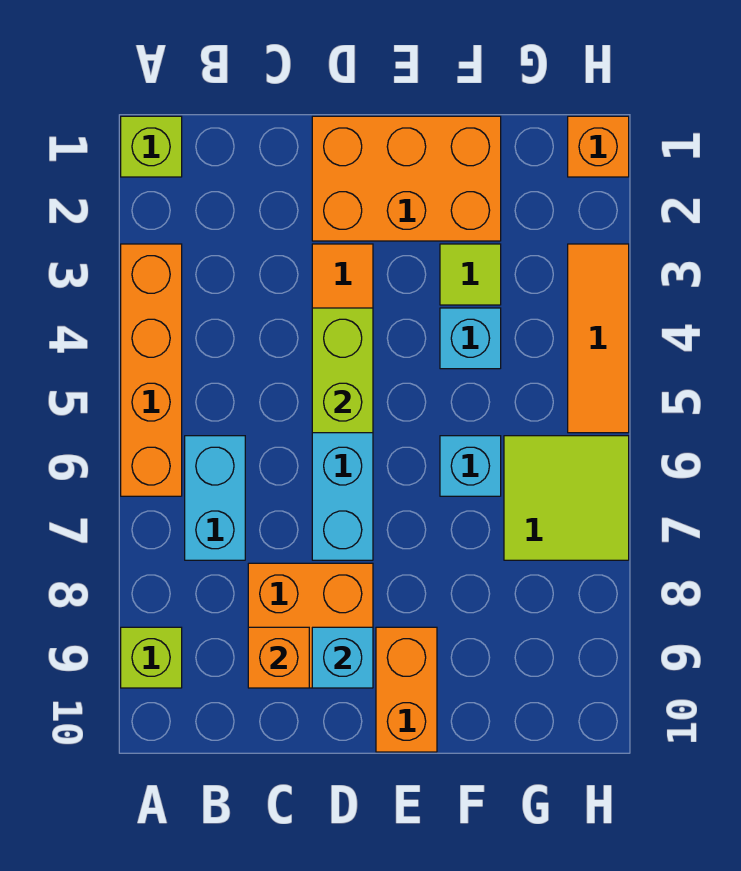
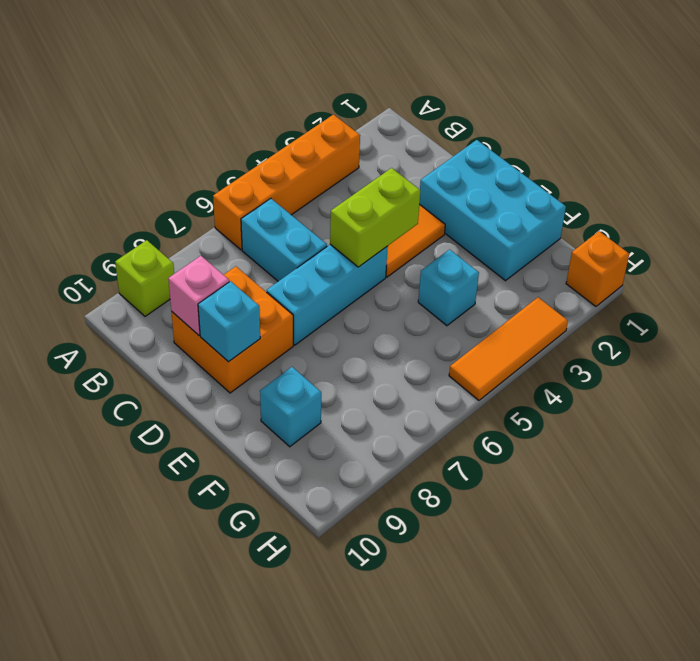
lime brick A1 level 1 -> none
cyan brick B6:B7 level 1 -> cyan brick B6:C6 level 1
orange brick C9 level 2 -> pink brick C9 level 2
orange brick D1:F2 level 1 -> cyan brick D1:F2 level 1
orange brick E9:E10 level 1 -> none
lime tile F3 level 1 -> none
cyan brick F6 level 1 -> cyan brick F9 level 1
lime tile G6:H7 level 1 -> none

